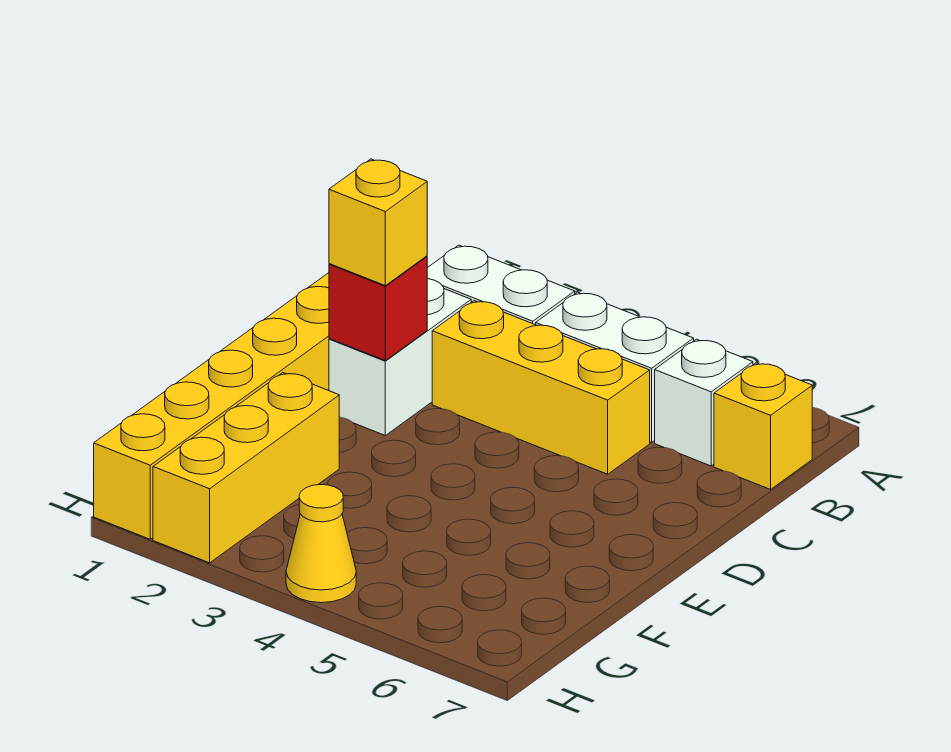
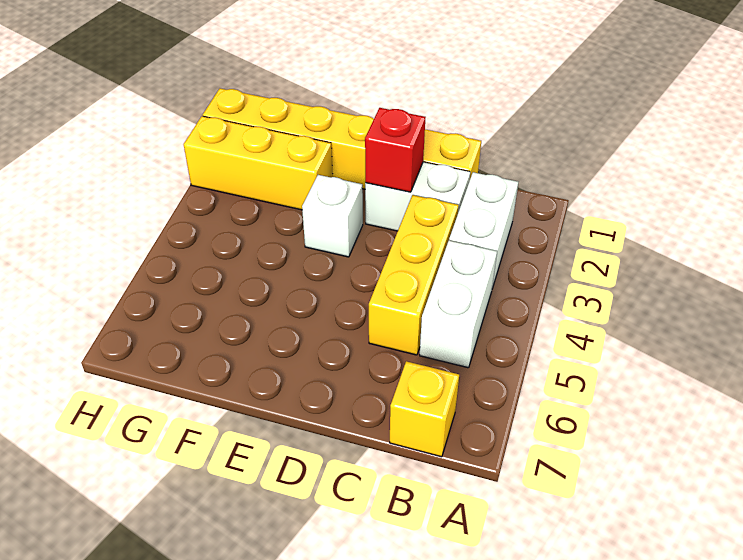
white brick B6 level 1 -> white brick E3 level 1
yellow brick D2 level 3 -> none
yellow cone H4 level 1 -> none

